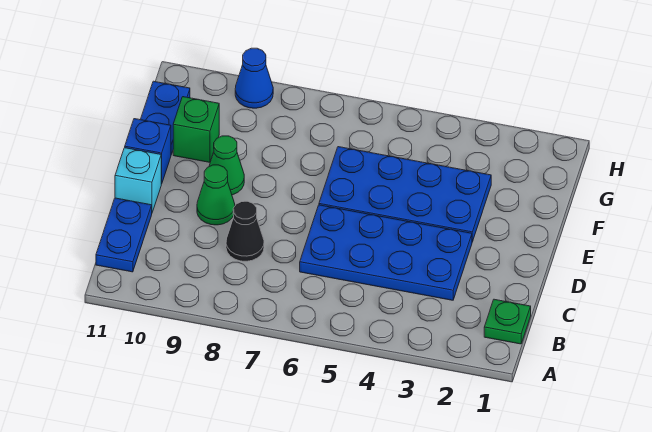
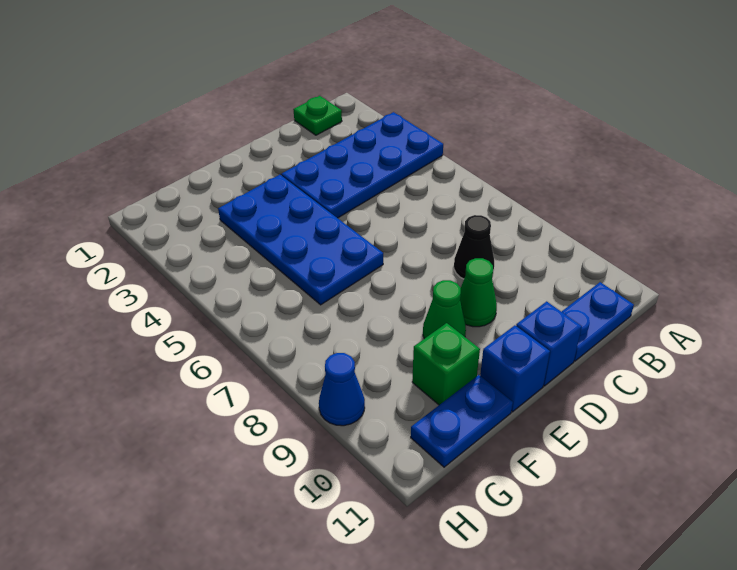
blue plate C3:D6 level 1 -> blue plate A3:D4 level 1
cyan brick D11 level 1 -> blue brick D11 level 1

